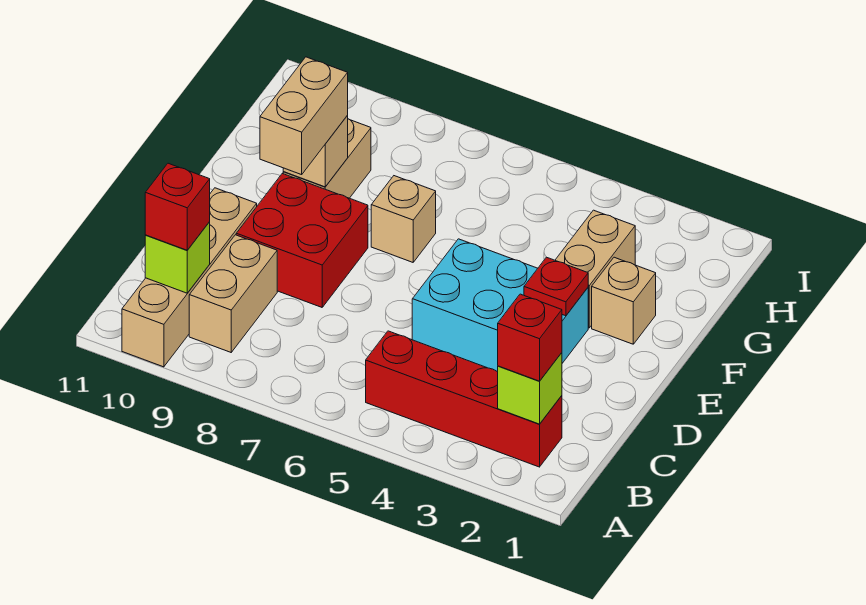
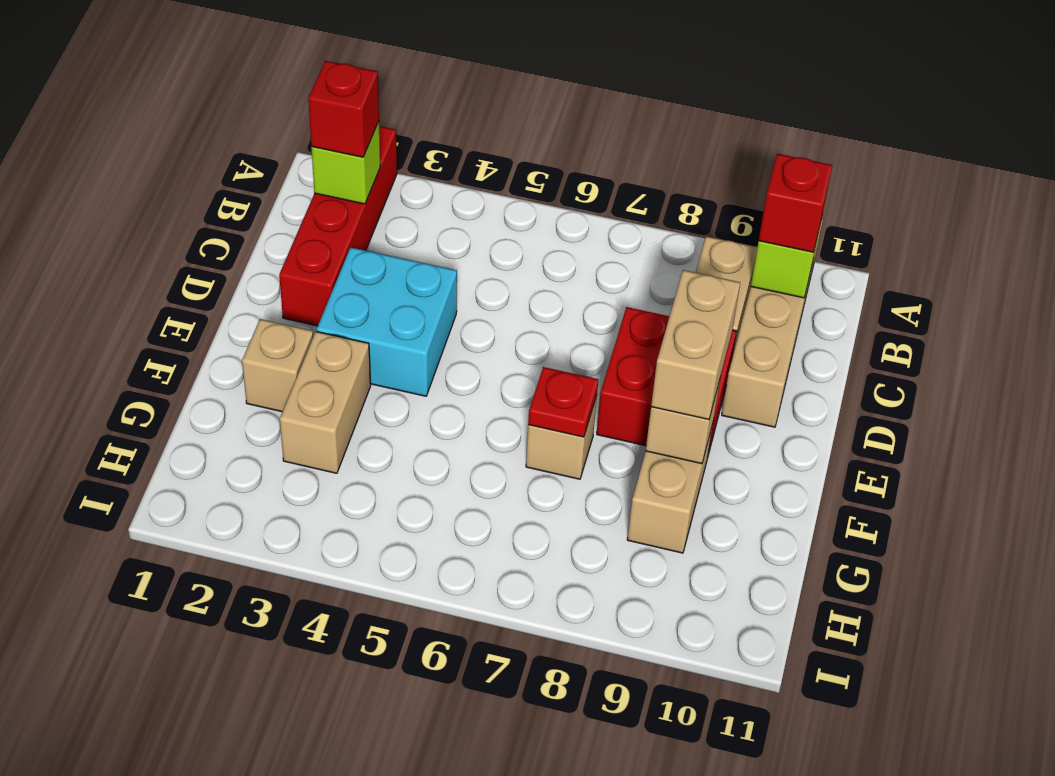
red brick B2:B5 level 1 -> red brick A2:D2 level 1
cyan brick D3:E5 level 1 -> cyan brick D3:E4 level 1
red plate E3 level 2 -> red plate F7 level 2

